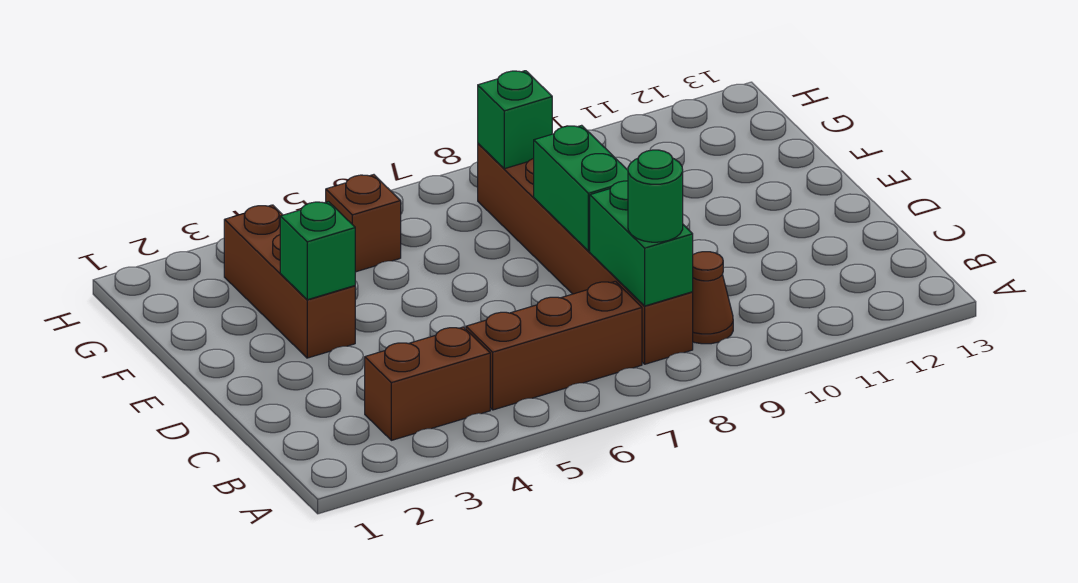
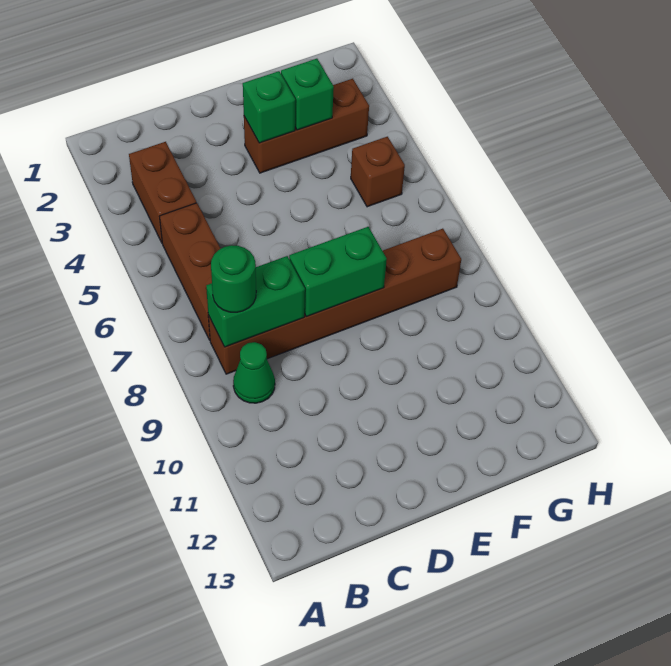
brown cone B9 level 1 -> green cone B9 level 1
green brick G8 level 2 -> green brick F3 level 2

